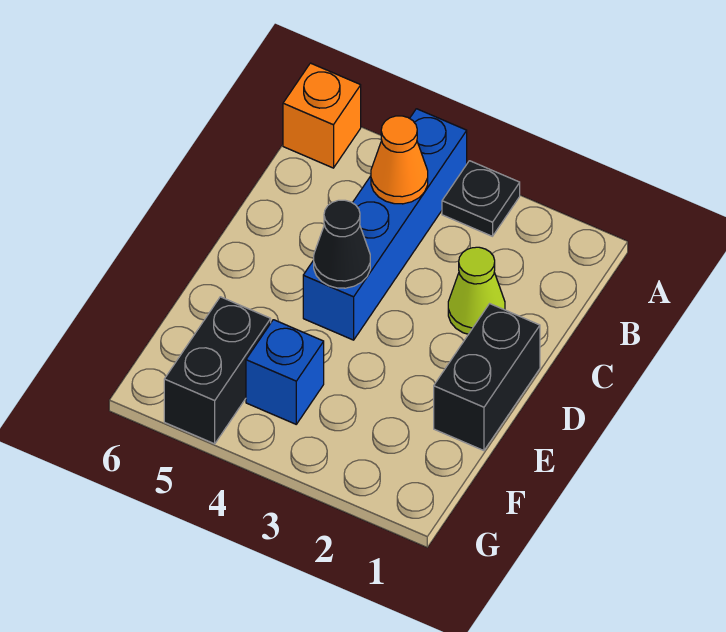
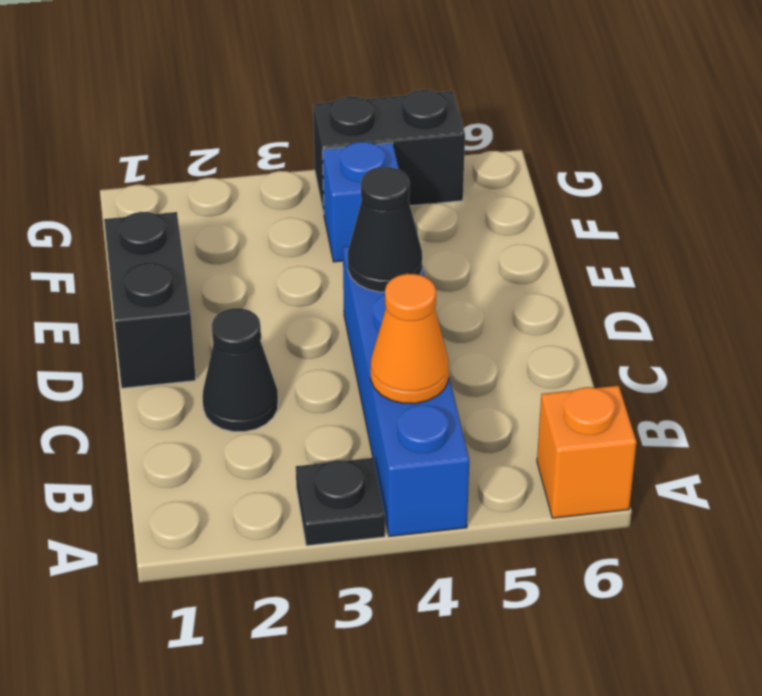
lime cone C2 level 1 -> black cone C2 level 1
black brick F5:G5 level 1 -> black brick G4:G5 level 1

